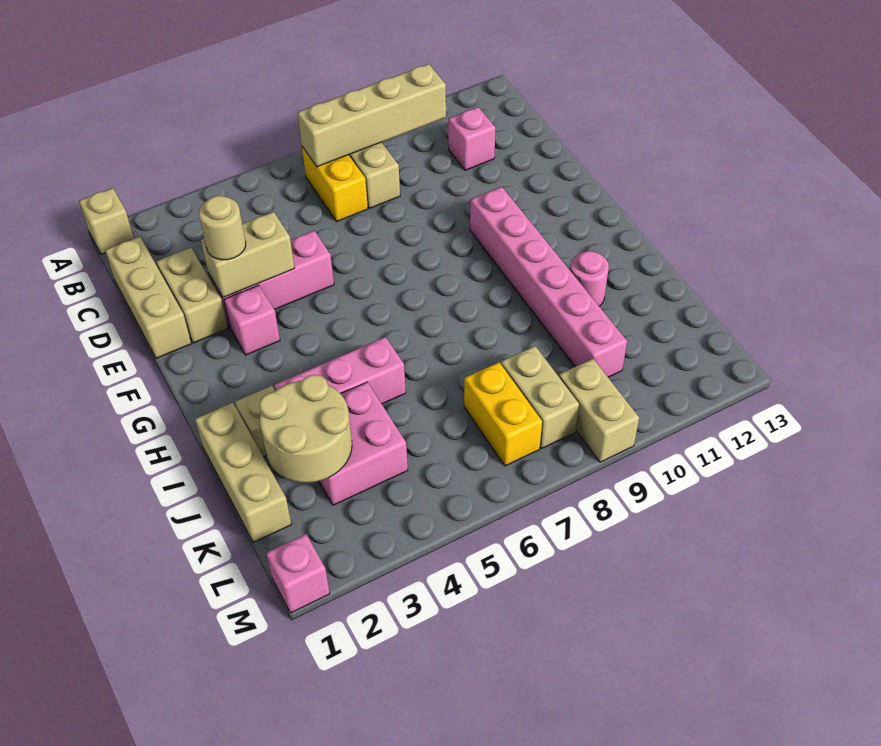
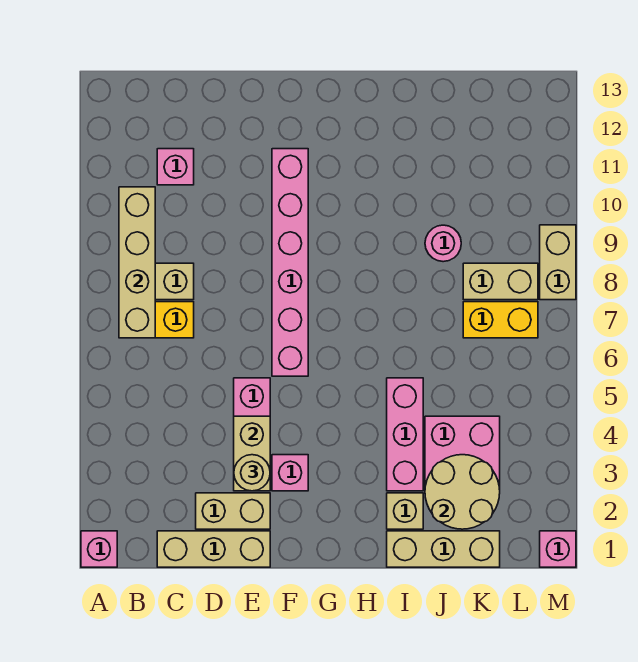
tan brick A1 level 1 -> pink brick A1 level 1
pink brick F10:K10 level 1 -> pink brick F6:F11 level 1
pink round brick I11 level 1 -> pink round brick J9 level 1
tan brick L9:M9 level 1 -> tan brick M8:M9 level 1

